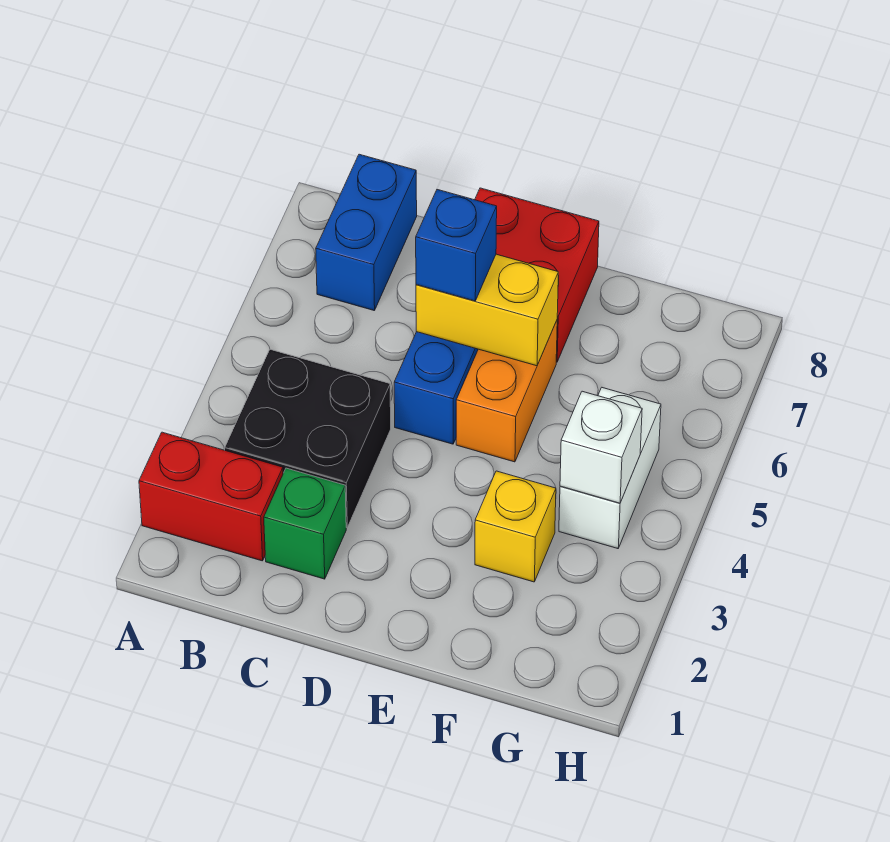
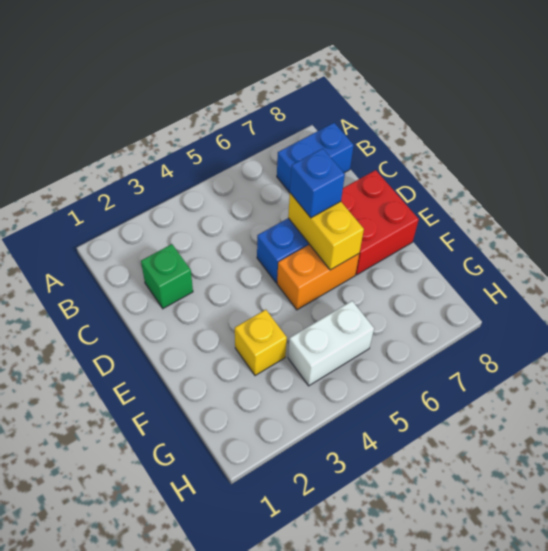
red brick A2:B2 level 1 -> none
black brick B3:C4 level 1 -> none
white brick G4 level 2 -> none

